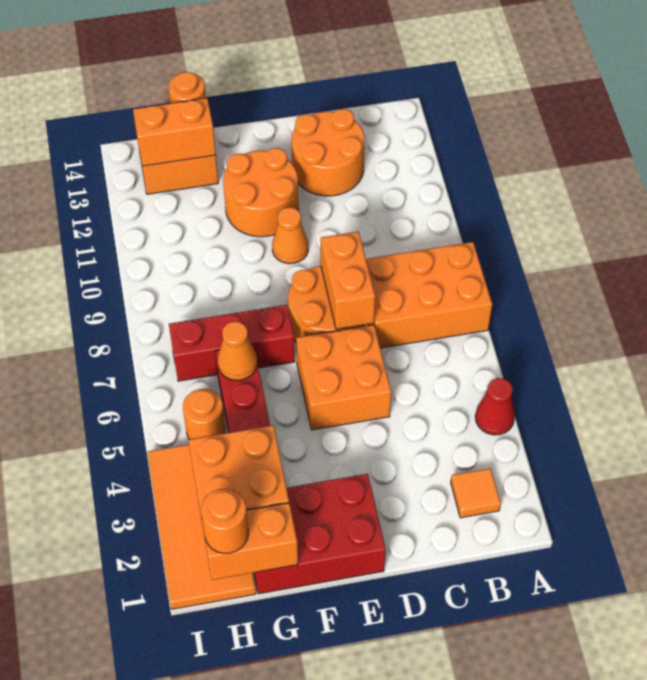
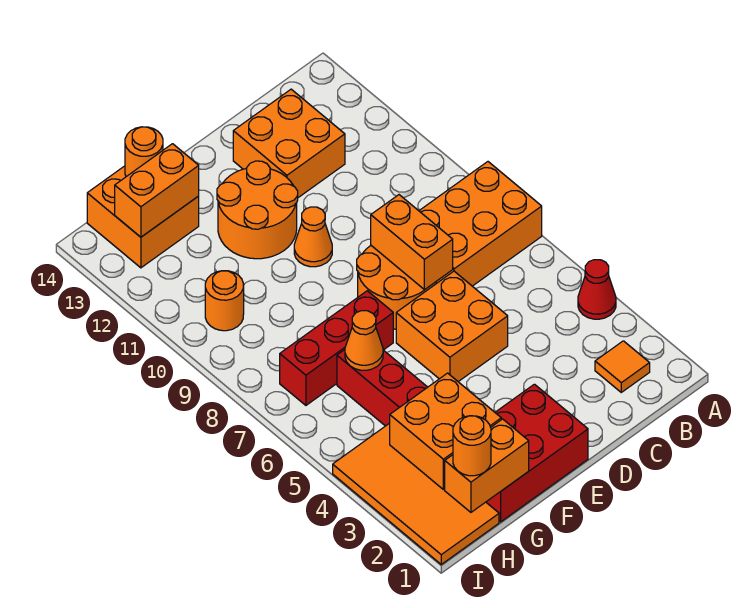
orange round brick C12:D13 level 1 -> orange brick C12:D13 level 1
orange round brick H5 level 1 -> orange round brick H10 level 1

